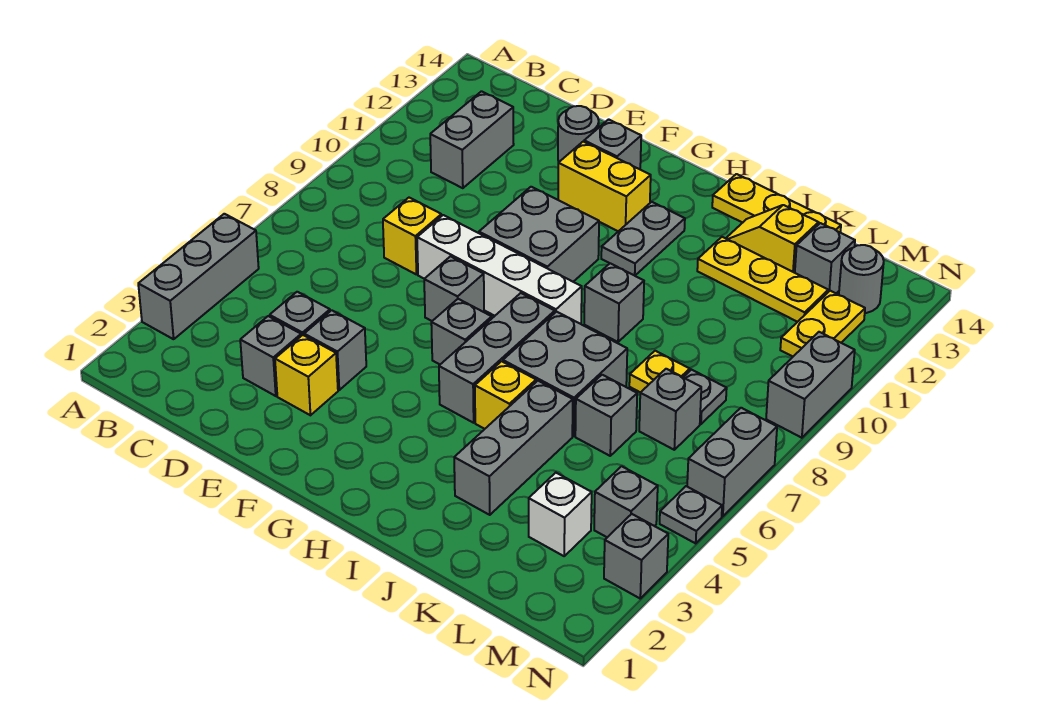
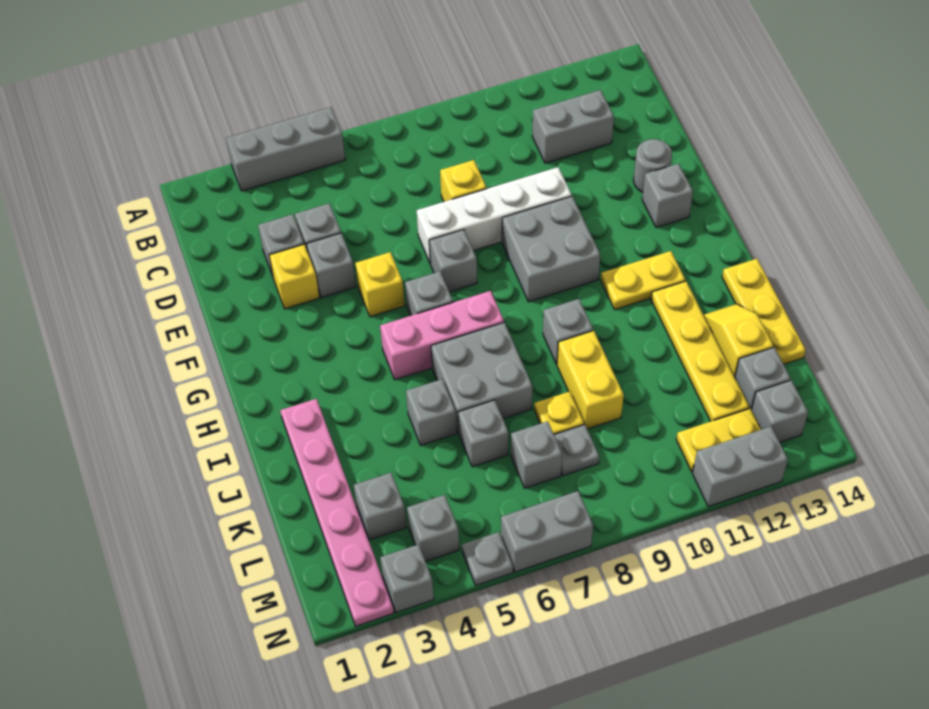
white brick E8:H8 level 1 -> white brick E7:E10 level 1
yellow brick F12:G12 level 1 -> yellow brick J9:K9 level 1
grey brick H5:H7 level 1 -> pink brick H5:H7 level 1
grey plate H11:H12 level 1 -> yellow plate H11:H12 level 1
none -> pink plate I2:N2 level 1
yellow brick I5 level 1 -> yellow brick F5 level 1
grey brick J3:J5 level 1 -> grey brick J5 level 1
yellow plate J12:L12 level 1 -> yellow plate I12:L12 level 1
white brick L3 level 1 -> grey brick L3 level 1
grey round brick M13 level 1 -> grey brick M13 level 1
grey brick N9:N10 level 1 -> grey brick N11:N12 level 1

